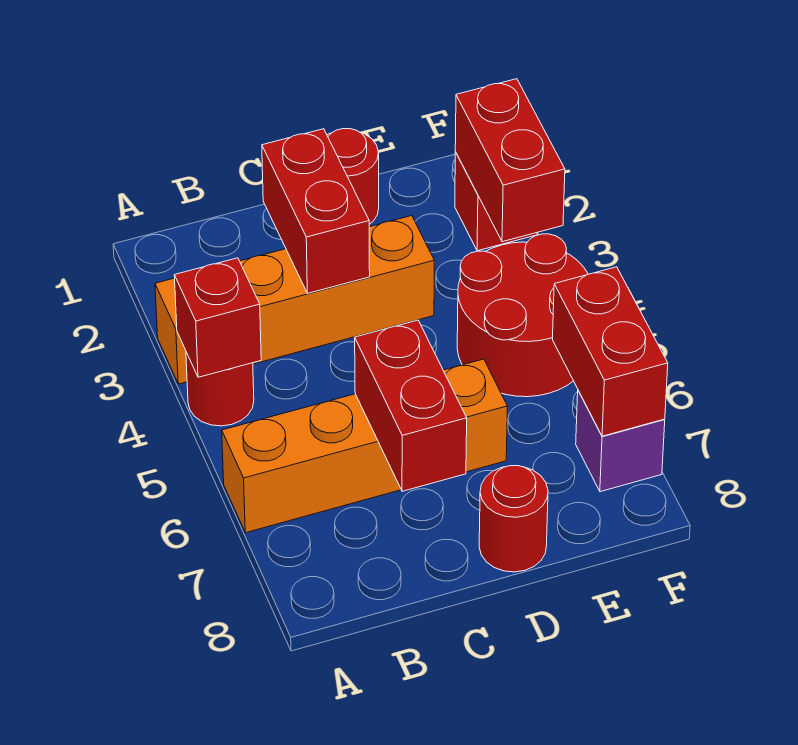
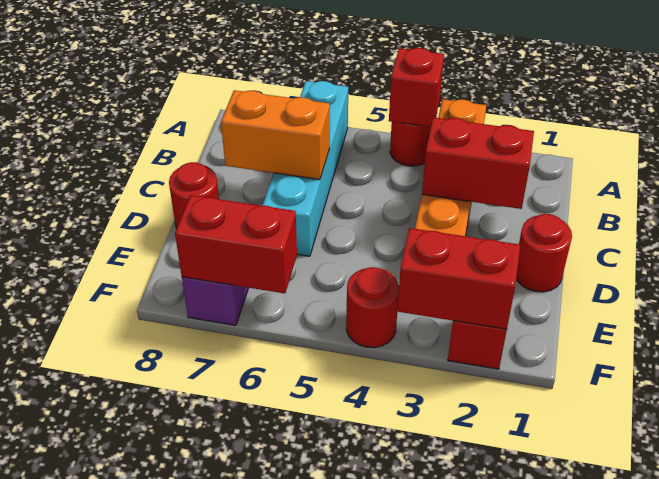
orange brick A6:D6 level 1 -> cyan brick A6:D6 level 1
red brick C6:C7 level 2 -> orange brick C6:C7 level 2
red round brick E4:F5 level 1 -> red round brick F4 level 1

